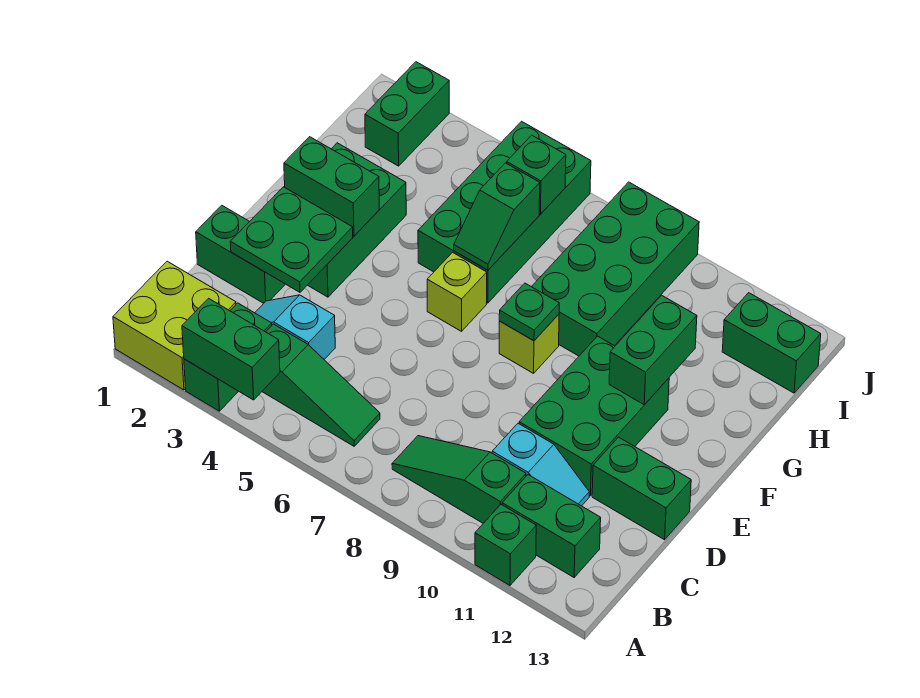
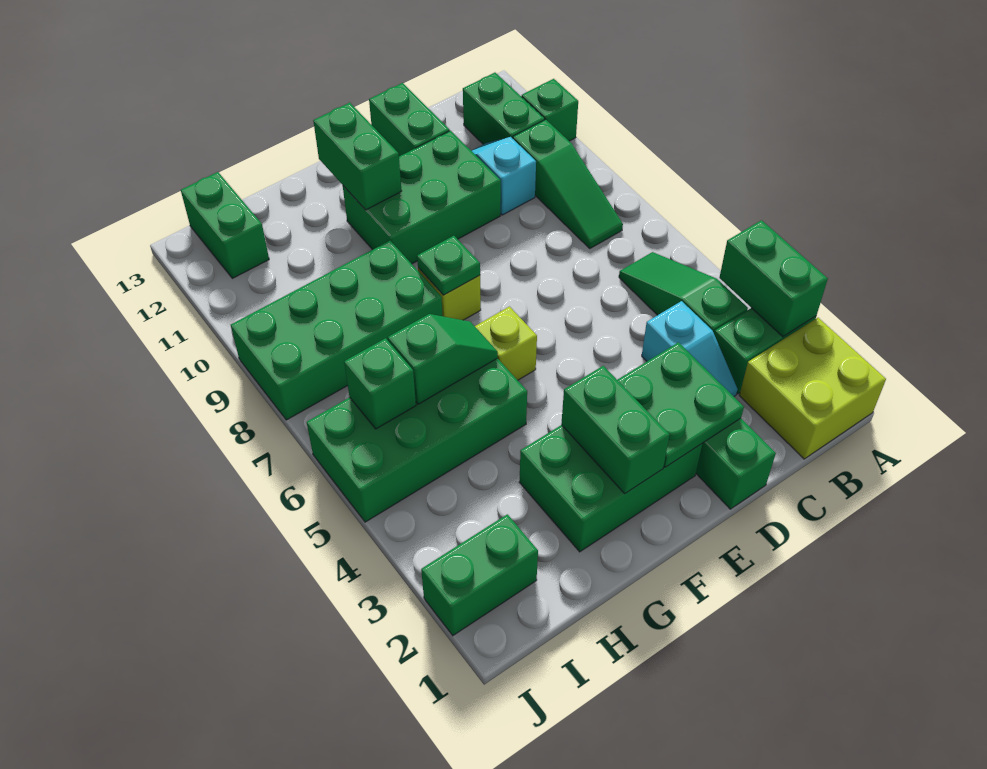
green brick F11:G11 level 2 -> green brick F11:F12 level 2

